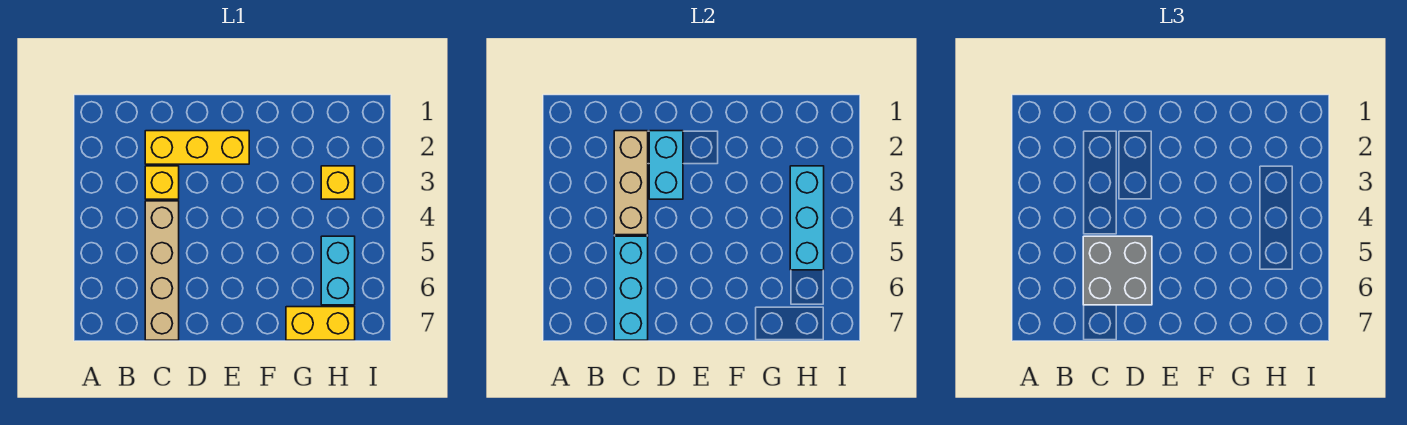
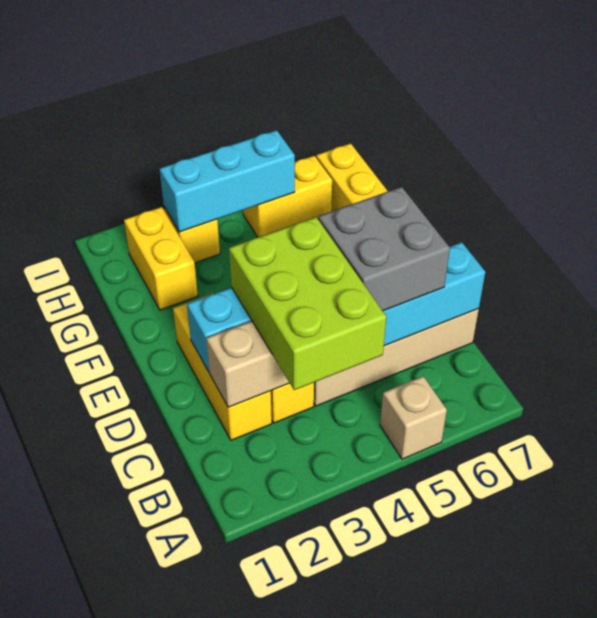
none -> tan brick A5 level 1
none -> lime brick B3:D4 level 3
none -> yellow brick G2:H2 level 1
cyan brick H5:H6 level 1 -> yellow brick H5:H6 level 1

